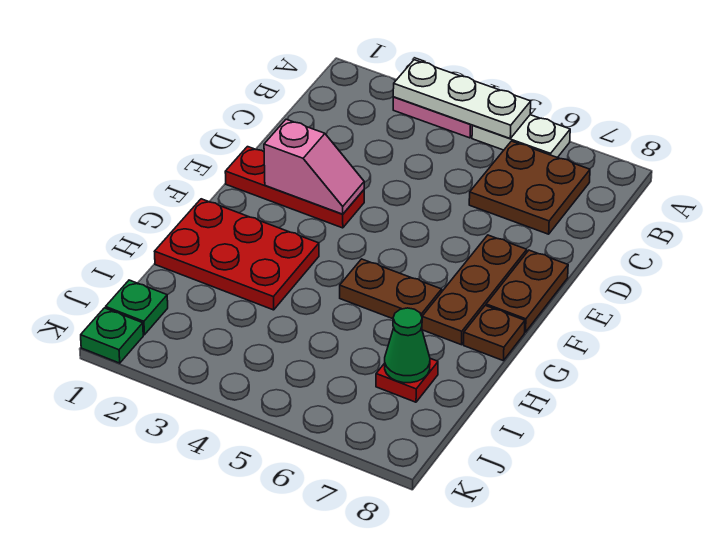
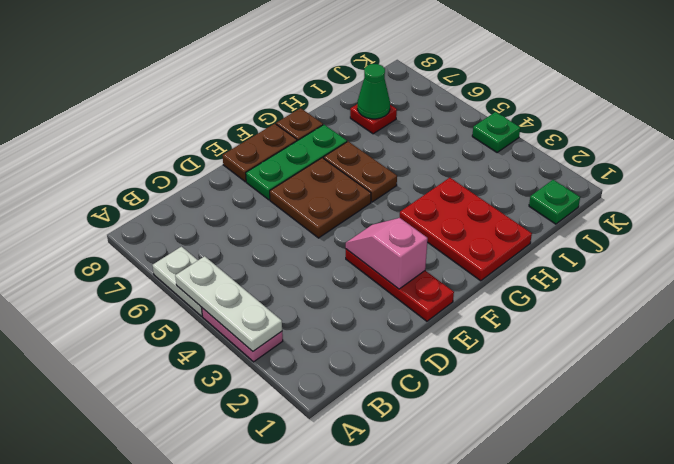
brown plate B6:C7 level 1 -> brown plate E5:F6 level 1
brown plate E7:G7 level 1 -> green plate E7:G7 level 1
green plate K1 level 1 -> green plate K4 level 1

